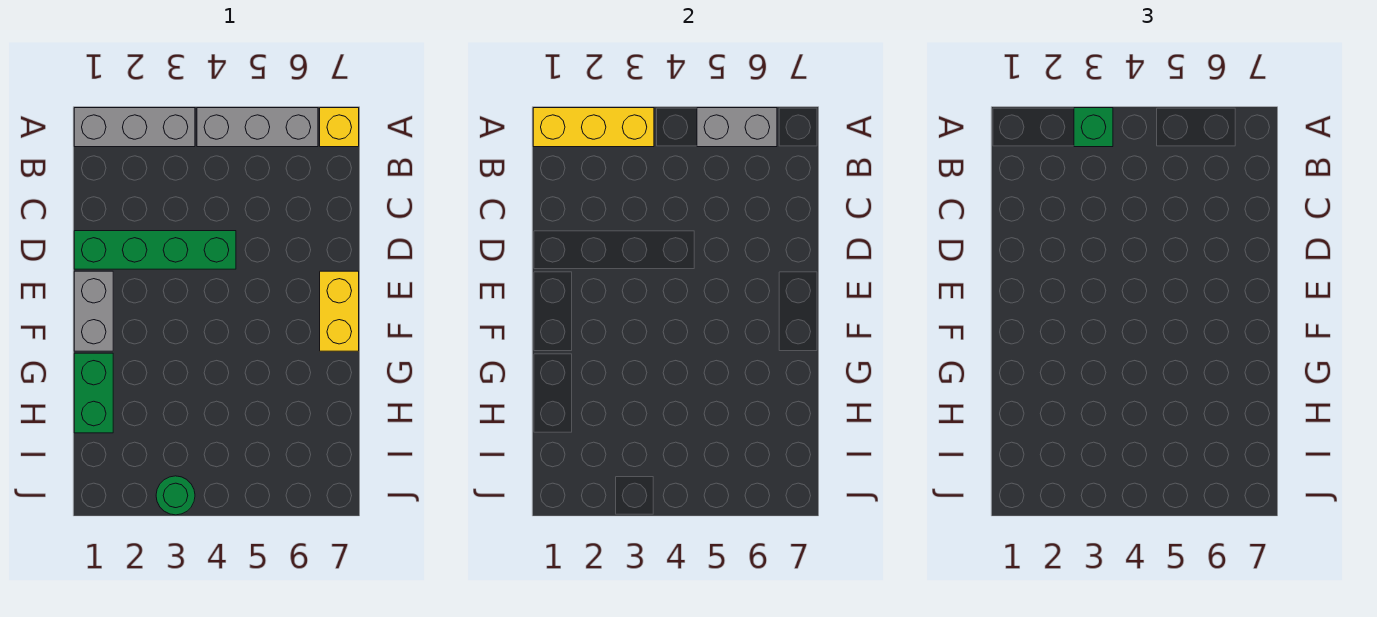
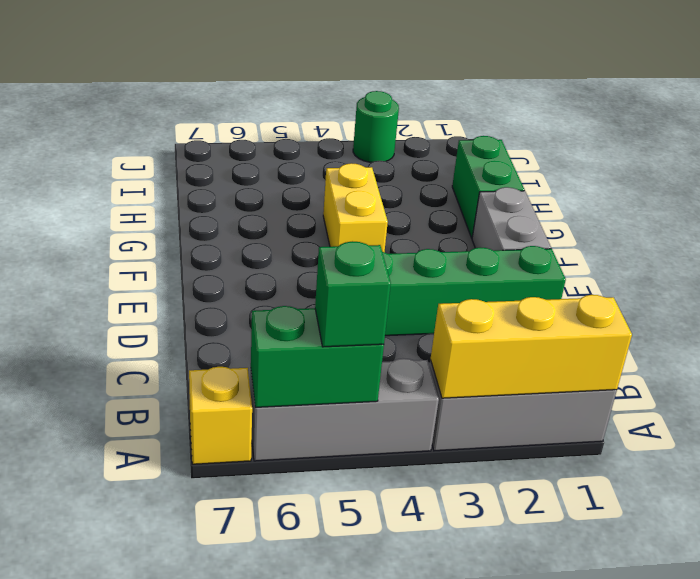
green brick A3 level 3 -> green brick A5 level 3
grey brick A5:A6 level 2 -> green brick A5:A6 level 2
yellow brick E7:F7 level 1 -> yellow brick F4:G4 level 1

